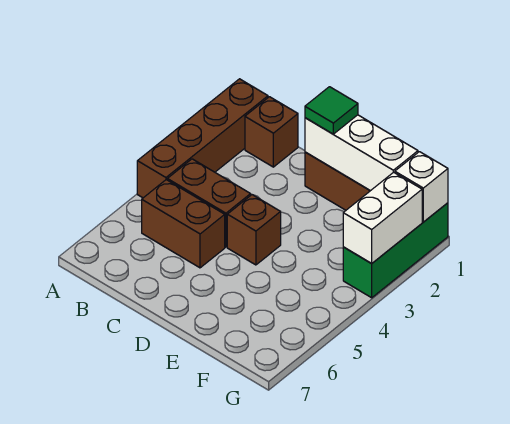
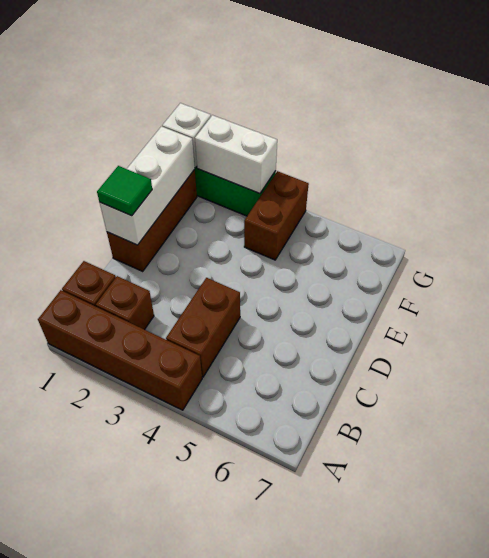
brown brick B5:C5 level 1 -> brown brick F4:G4 level 1
brown brick D4 level 1 -> brown brick B2 level 1

